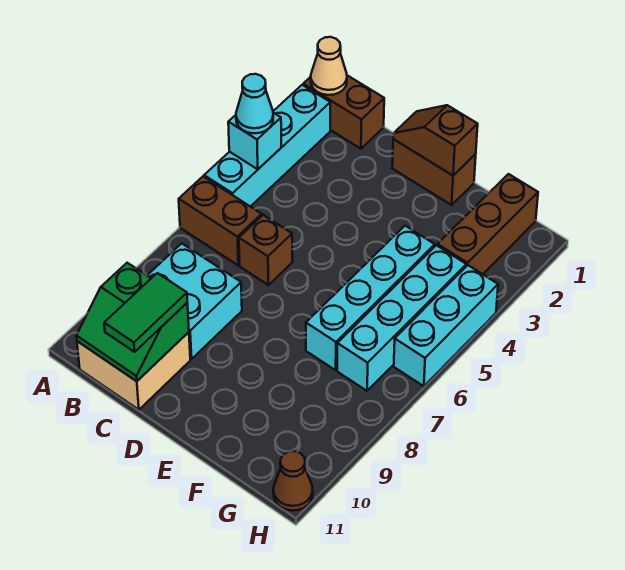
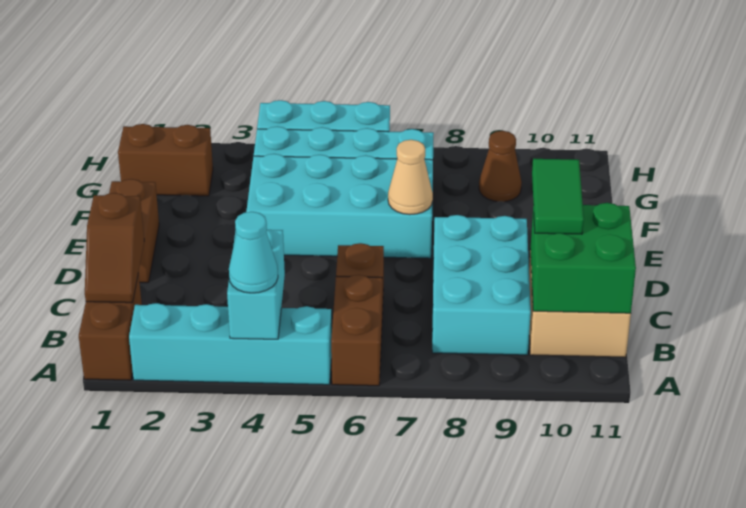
tan cone A1 level 2 -> tan cone E7 level 2
cyan brick A4 level 2 -> cyan brick A4:B4 level 2
cyan brick B8:C9 level 1 -> cyan brick B8:D9 level 1
green slope B10:C11 level 2 top 10 -> green brick B10:C11 level 2
green tile C10:C11 level 3 -> green tile C10:D10 level 3
brown slope D1:E1 level 2 top E -> brown slope B1:C1 level 2 top C
cyan brick F4:F7 level 1 -> cyan brick E4:F7 level 1
brown brick G1:G3 level 1 -> brown brick G1:G2 level 1
brown cone H11 level 1 -> brown cone G9 level 1

